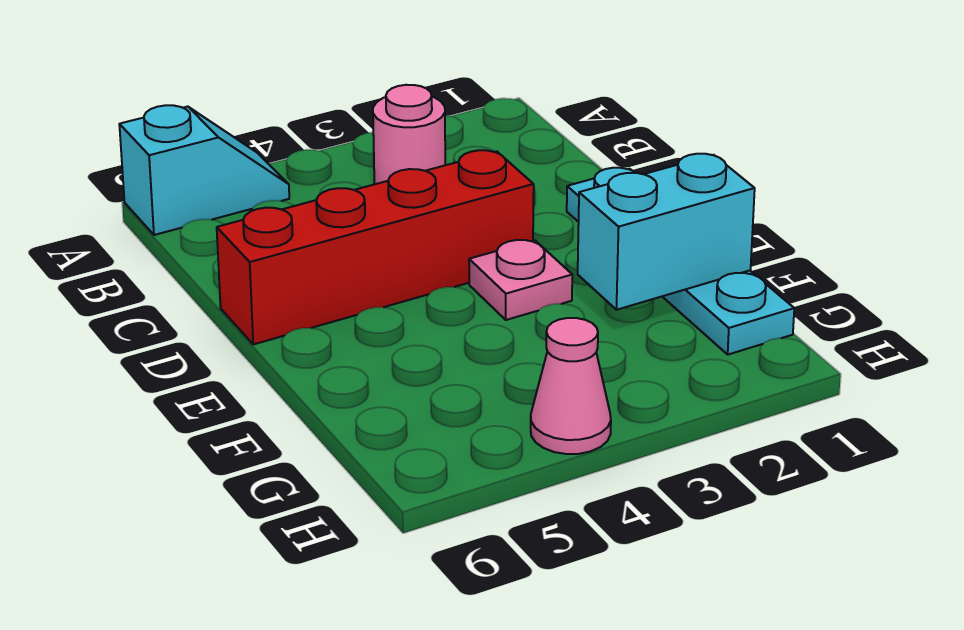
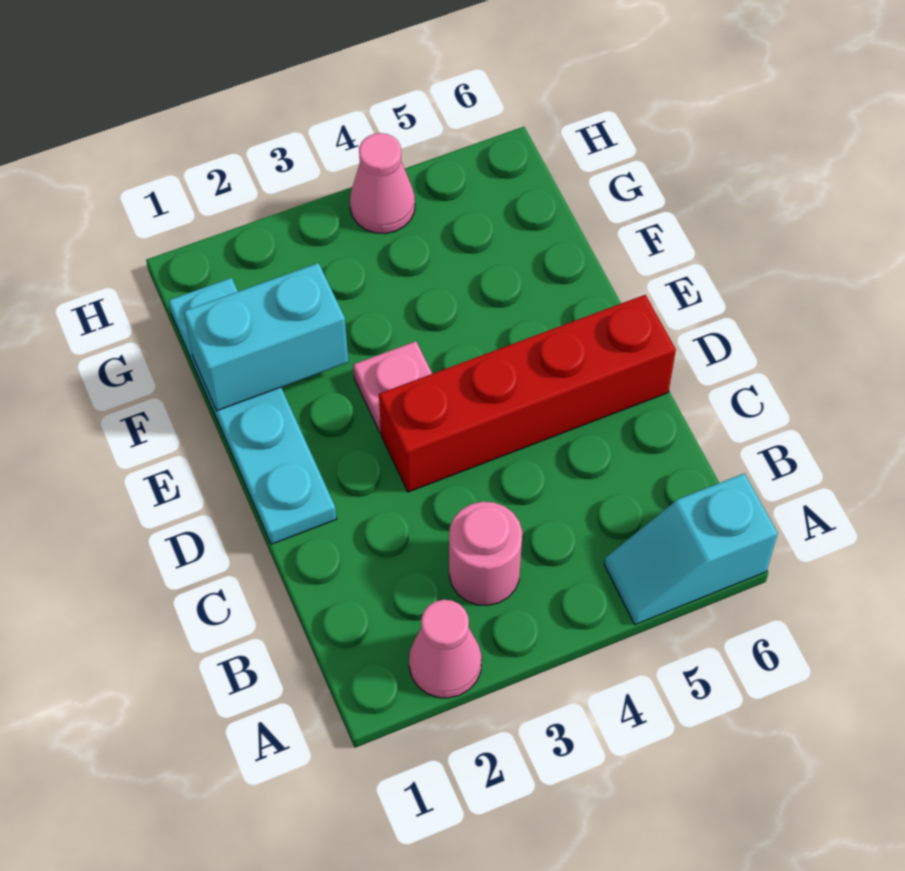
none -> pink cone A2 level 1

